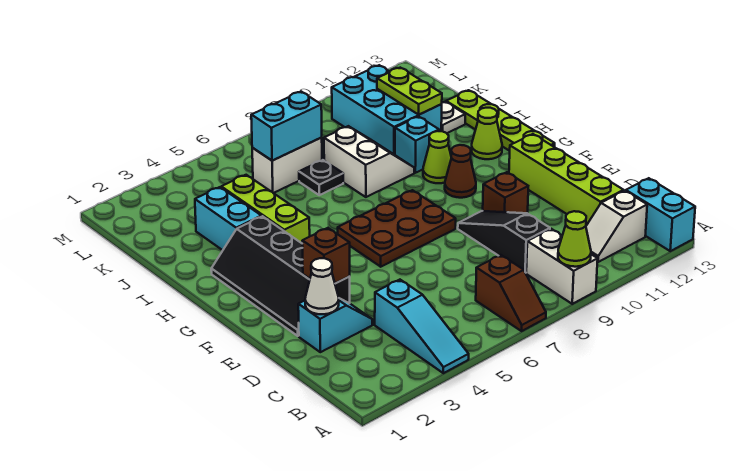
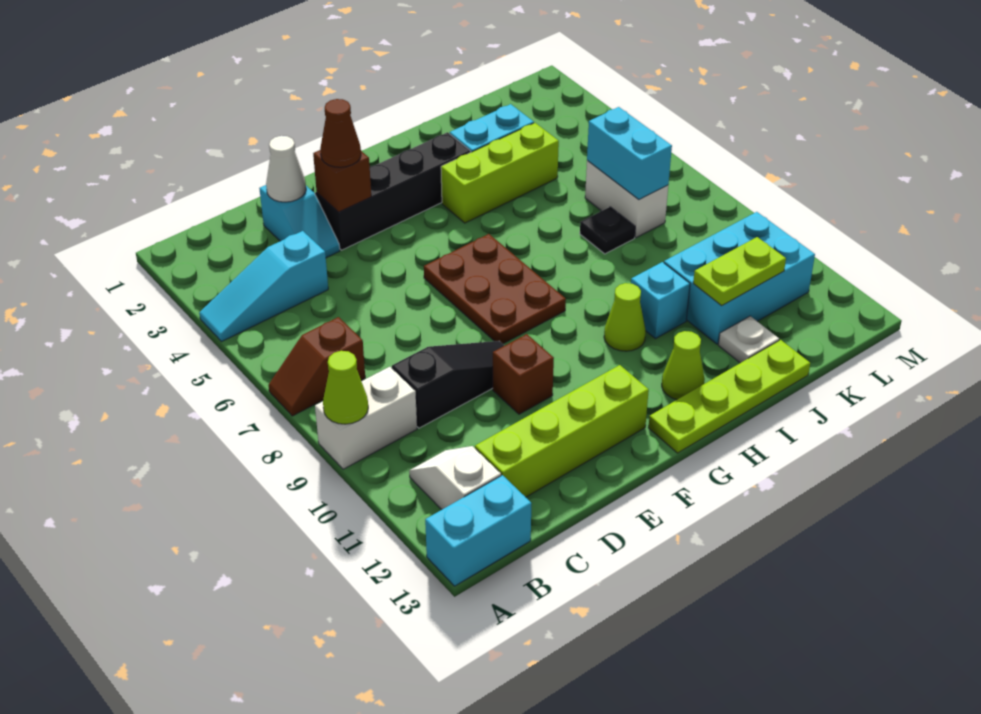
brown cone G10 level 1 -> brown cone E3 level 3
white slope I8:J9 level 1 top 8 -> none

